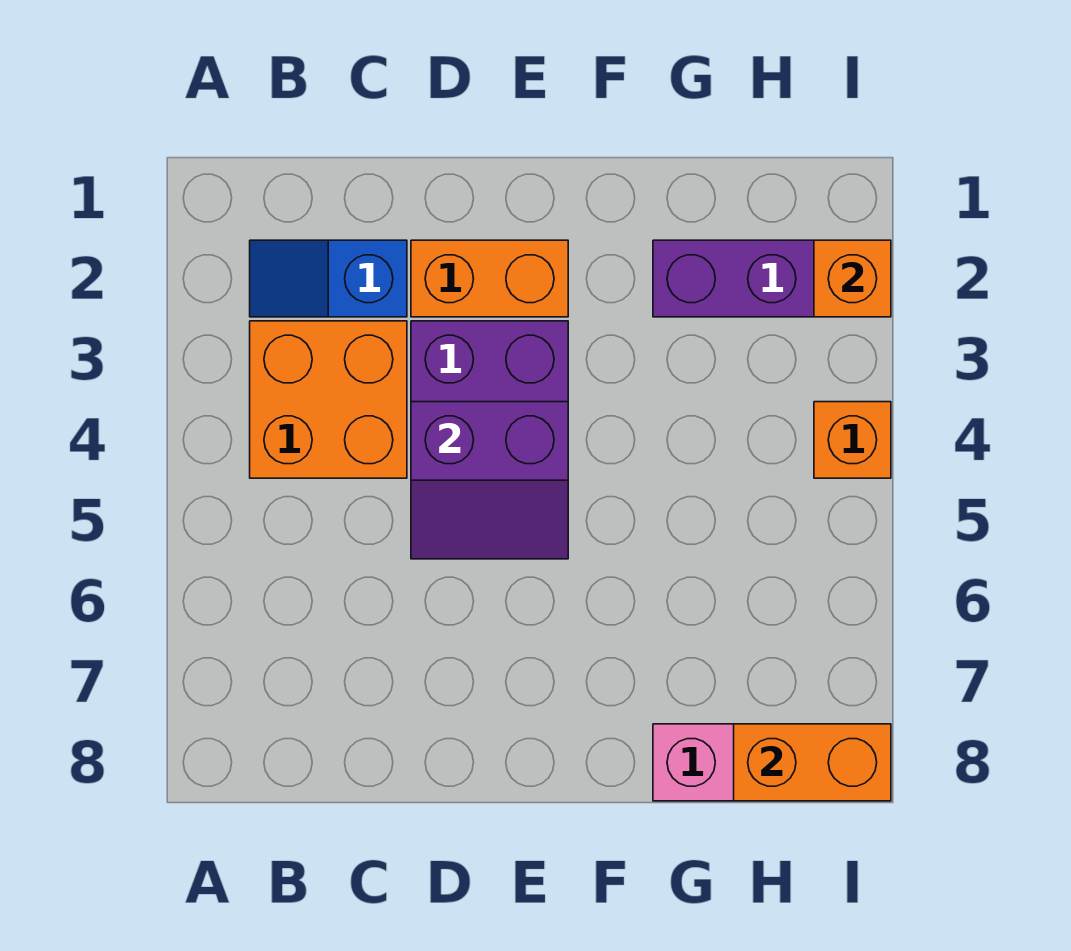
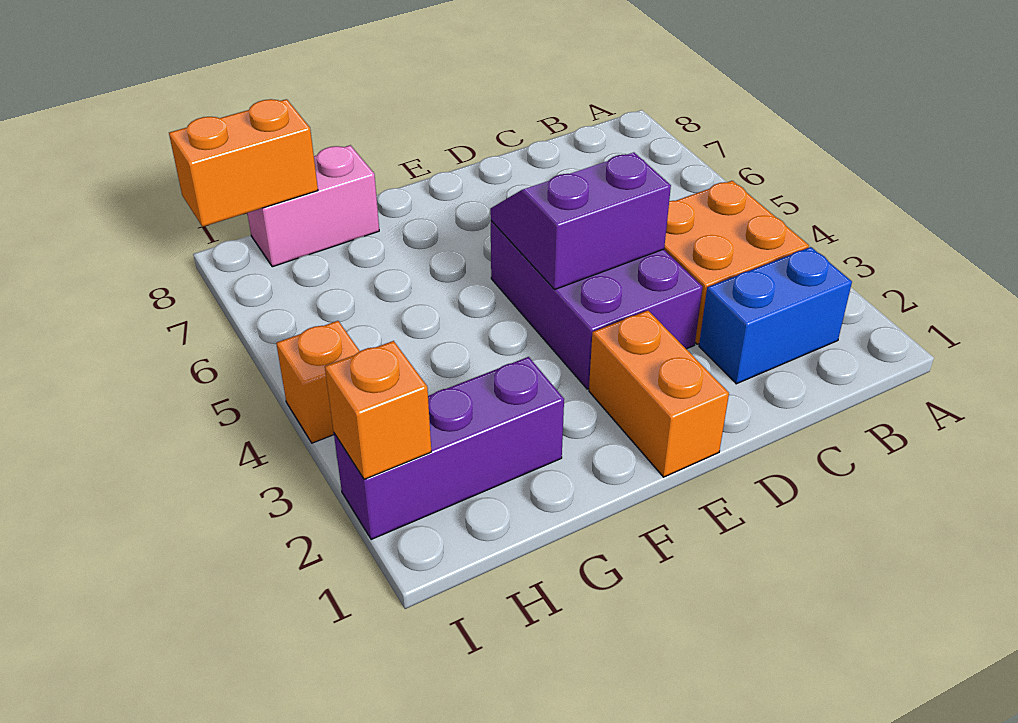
blue slope B2:C2 level 1 top C -> blue brick B2:C2 level 1
orange brick D2:E2 level 1 -> orange brick E1:E2 level 1

